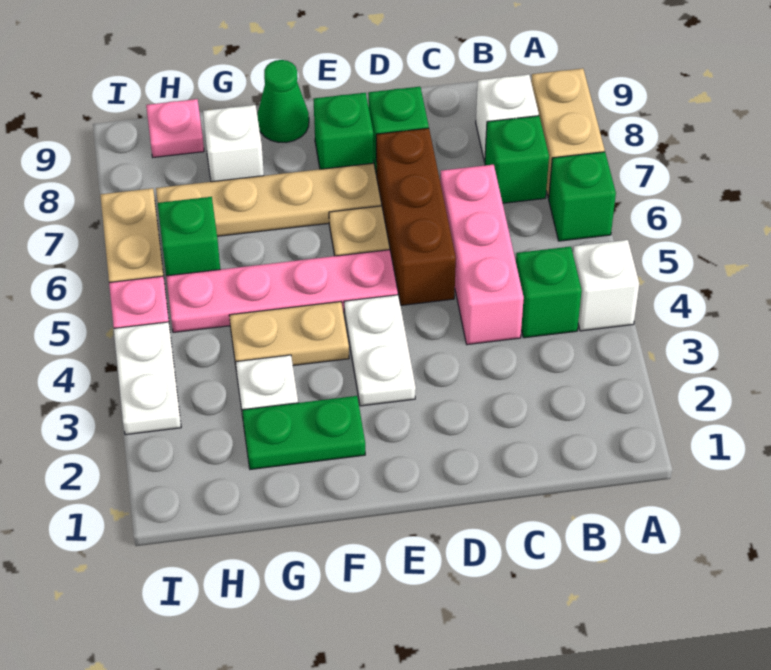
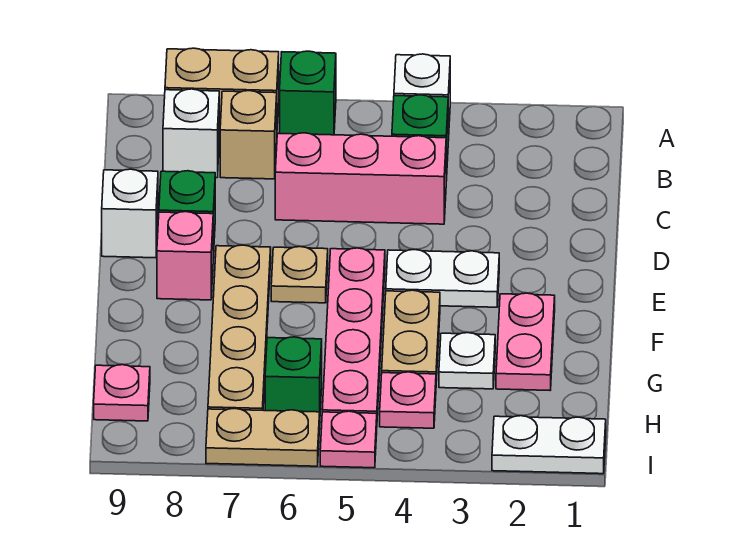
green brick B7 level 1 -> tan brick B7 level 1
brown brick D5:D7 level 1 -> none
green brick E8 level 1 -> pink brick E8 level 1
green plate F2:G2 level 1 -> pink plate F2:G2 level 1
green cone F9 level 1 -> none
white brick G8 level 1 -> white brick D9 level 1
none -> pink plate H4 level 1
white plate I3:I4 level 1 -> white plate I1:I2 level 1

